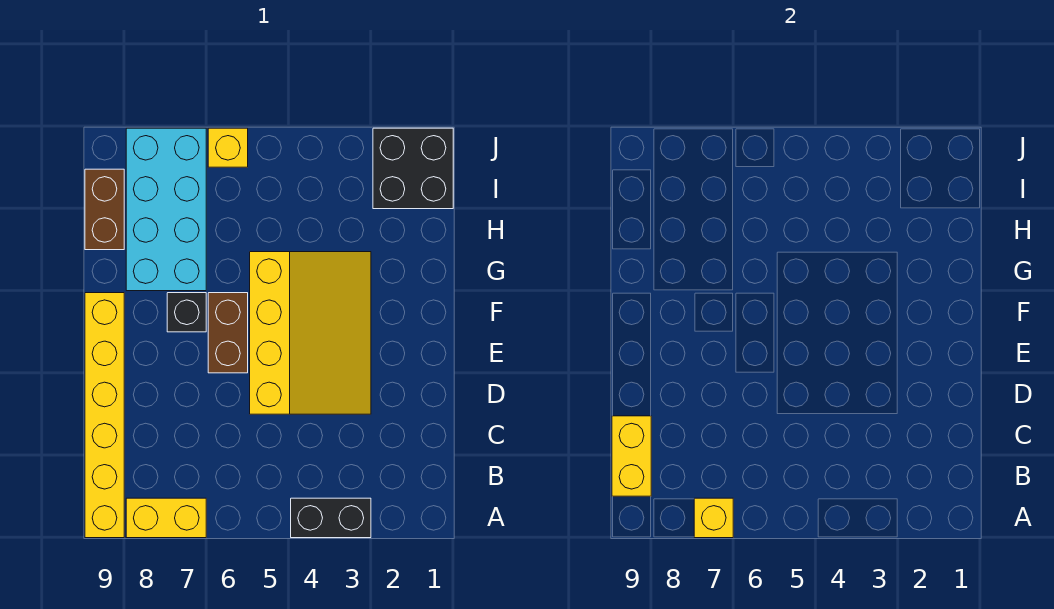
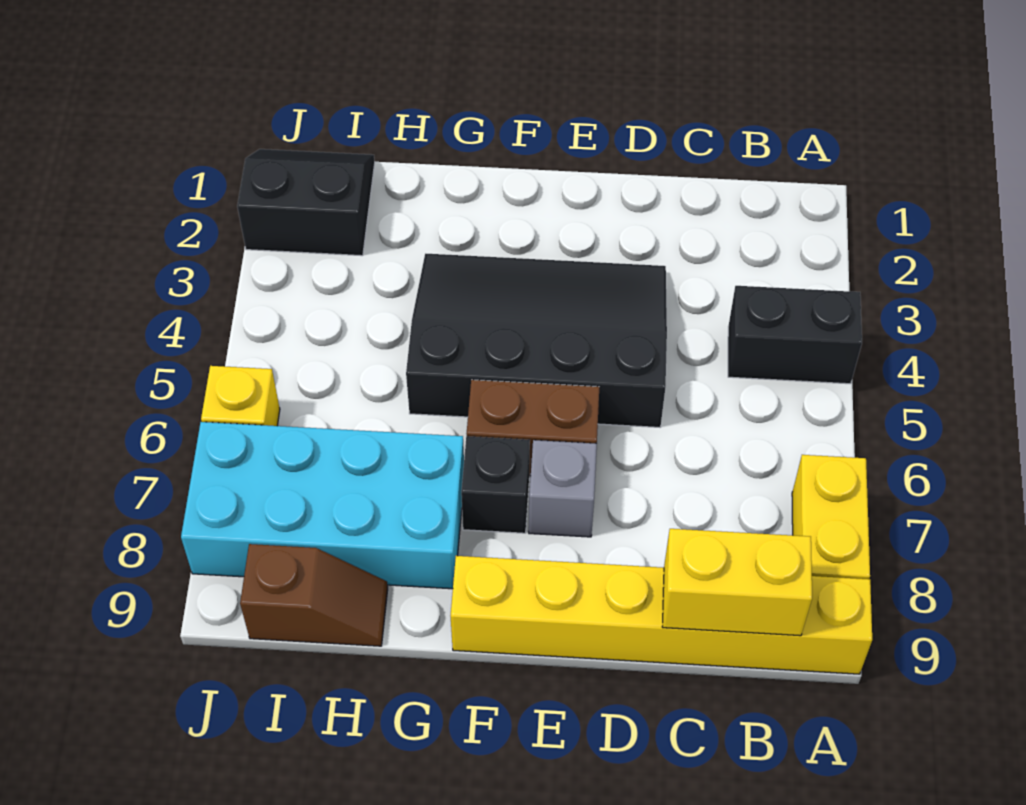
black brick A3:A4 level 1 -> black brick A4:B4 level 1
yellow brick A7 level 2 -> none
yellow slope D3:G5 level 1 top 5 -> black slope D3:G5 level 1 top 5
none -> grey brick E7 level 1
brown brick H9:I9 level 1 -> brown slope H9:I9 level 1 top I
black brick I1:J2 level 1 -> black slope I1:J2 level 1 top 2

